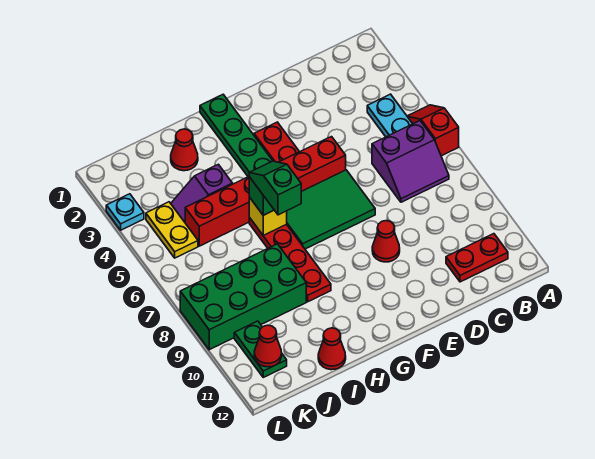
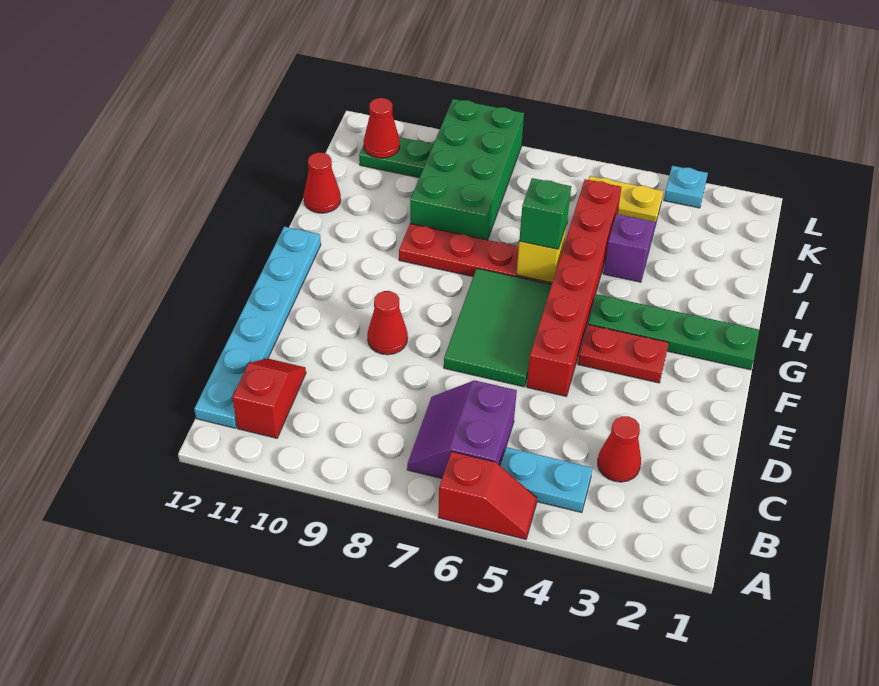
red plate B11:C11 level 1 -> red slope B11:C11 level 1 top B
none -> cyan plate B12:G12 level 1
green slope H6:H7 level 4 top 7 -> none
red cone I2 level 1 -> red cone C3 level 1

